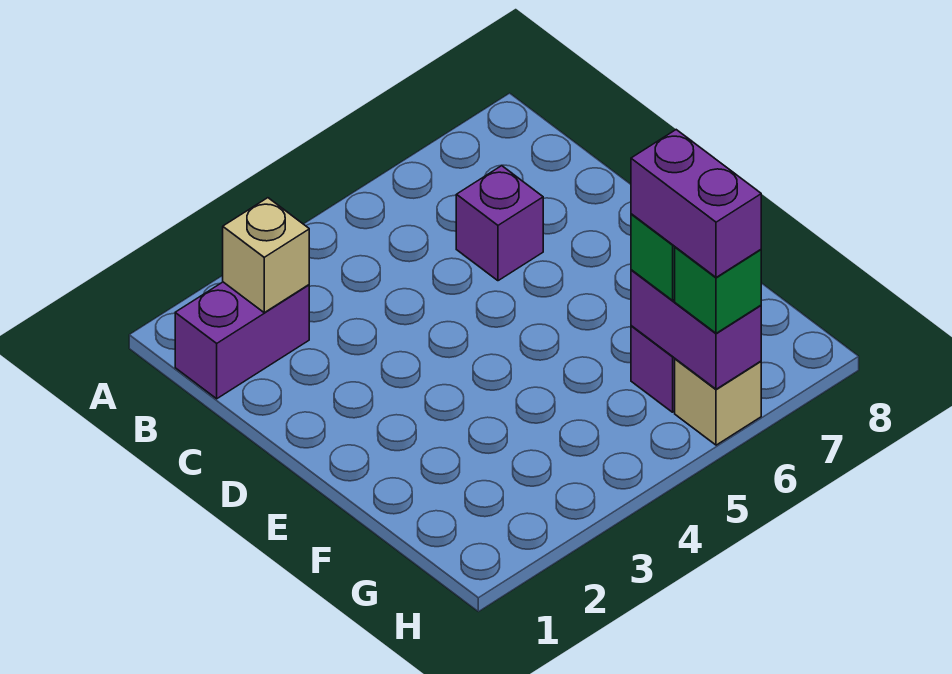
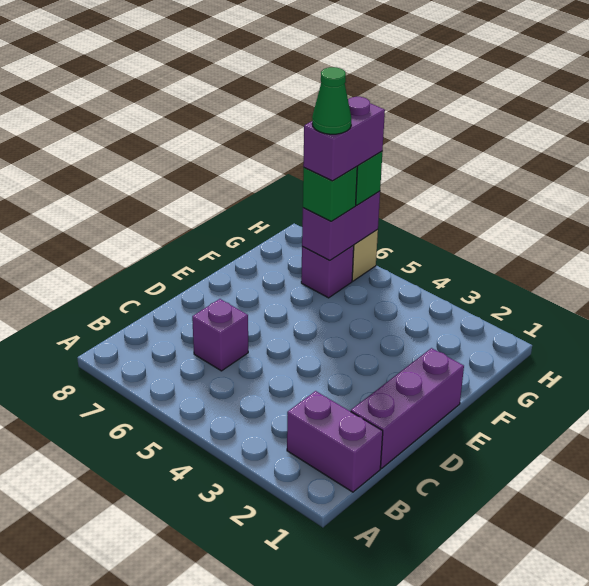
tan brick B2 level 2 -> none
none -> purple brick C1:E1 level 1
none -> green cone G6 level 5

